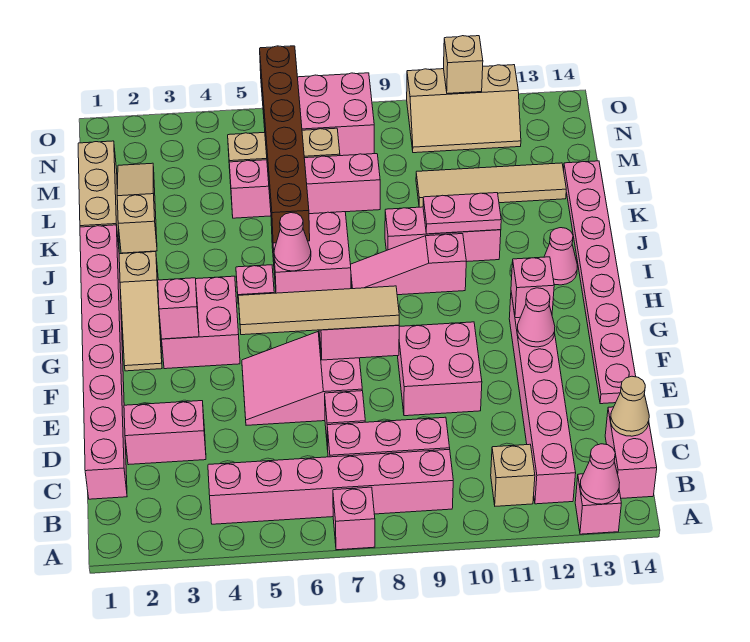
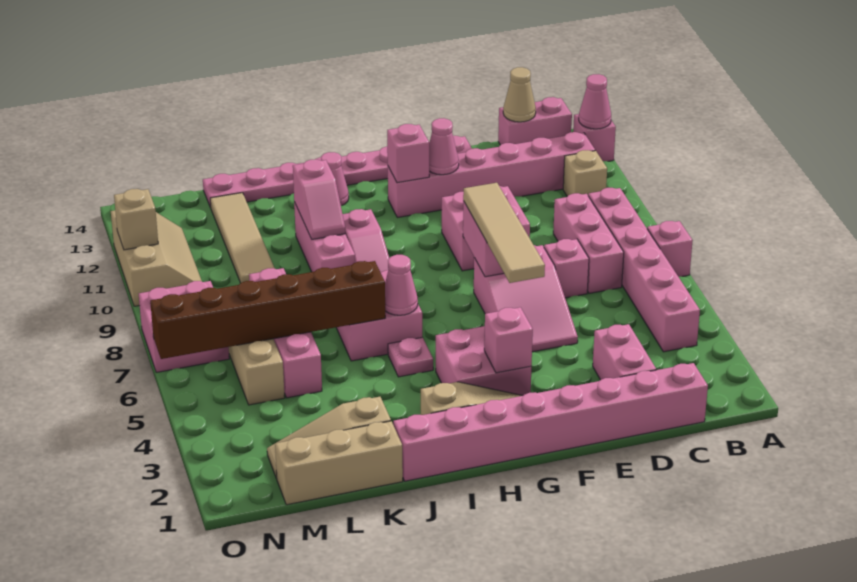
pink plate J10:J11 level 2 -> pink slope J10:J11 level 2 top 11

